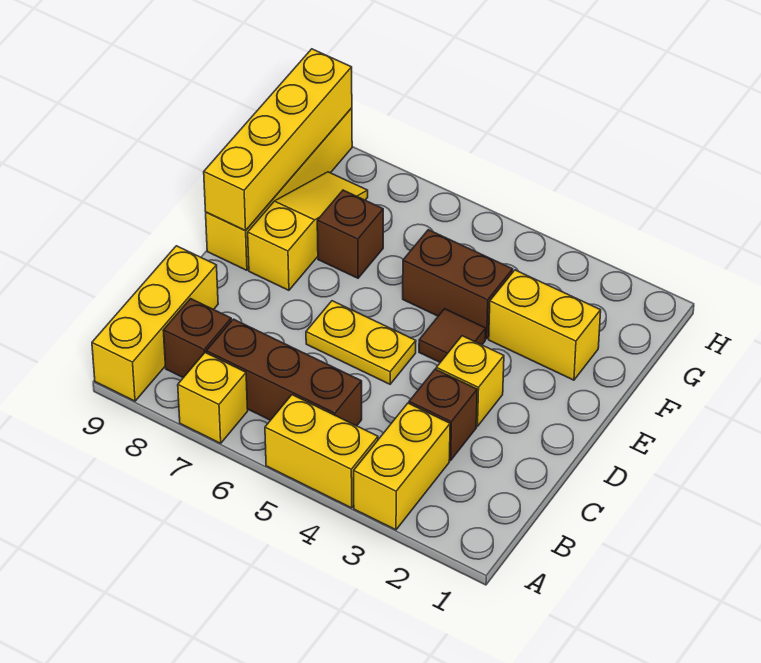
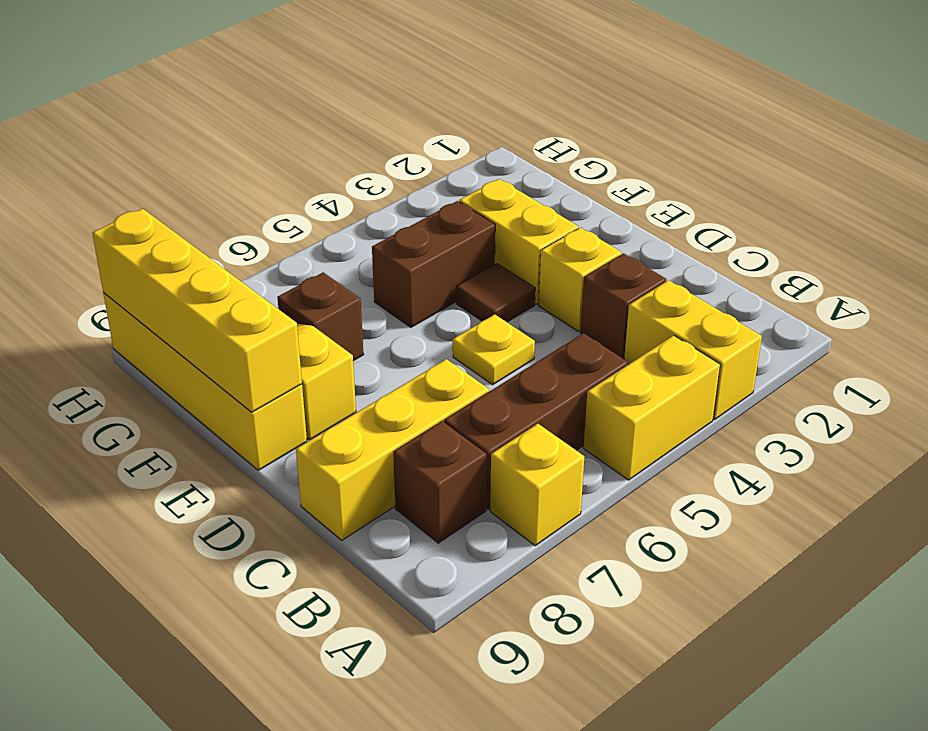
yellow brick A9:C9 level 1 -> yellow brick C7:C9 level 1
yellow plate D5:D6 level 1 -> yellow plate D5 level 1
yellow brick F2:F3 level 1 -> yellow brick E3:F3 level 1

